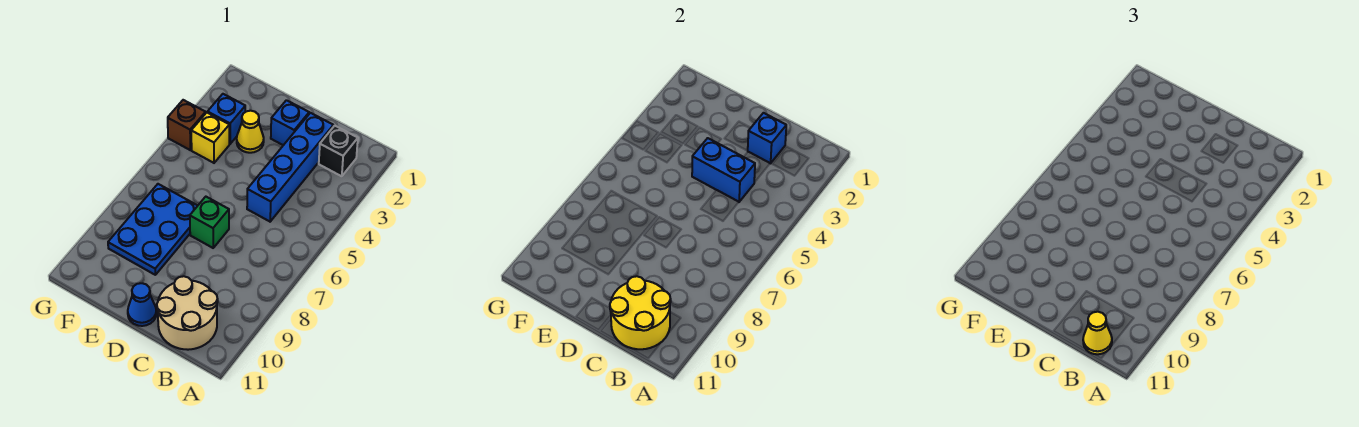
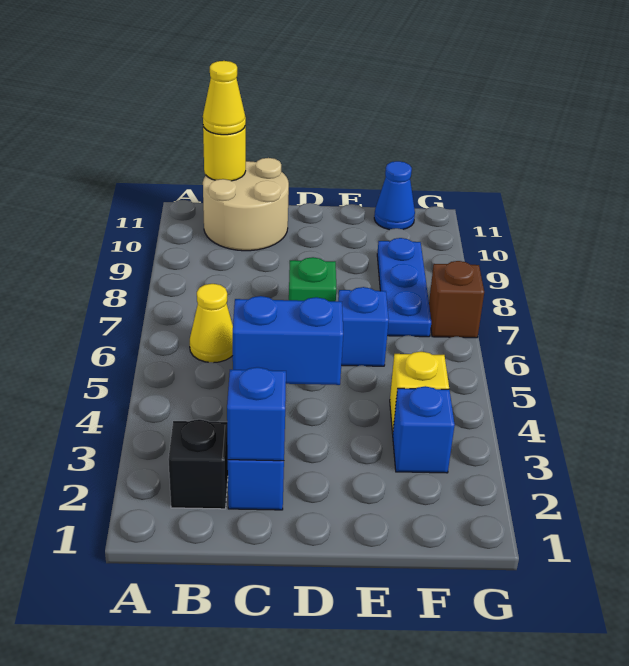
yellow round brick B10:C11 level 2 -> yellow round brick B11 level 2
blue brick D2 level 1 -> blue brick E6 level 1
blue cone D11 level 1 -> blue cone F11 level 1
yellow cone E3 level 1 -> yellow cone B6 level 1
blue plate E7:F9 level 1 -> blue plate F7:F9 level 1
brown brick G4 level 1 -> brown brick G7 level 1

